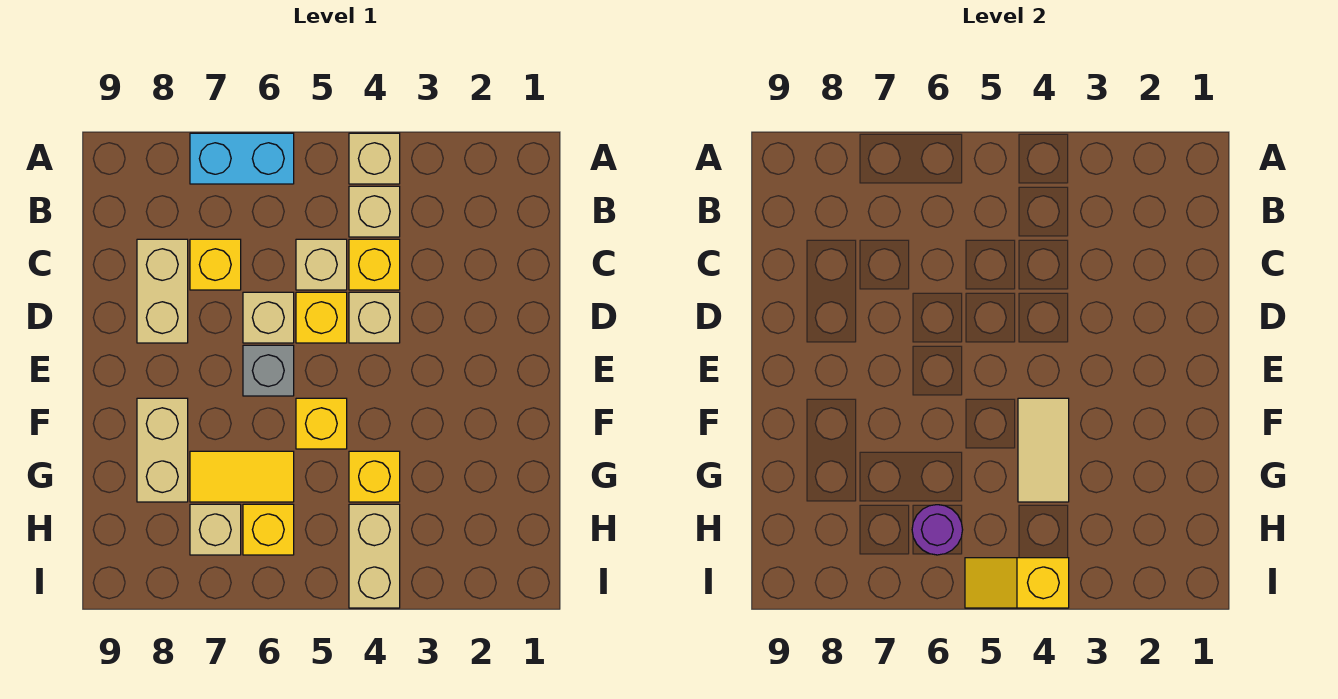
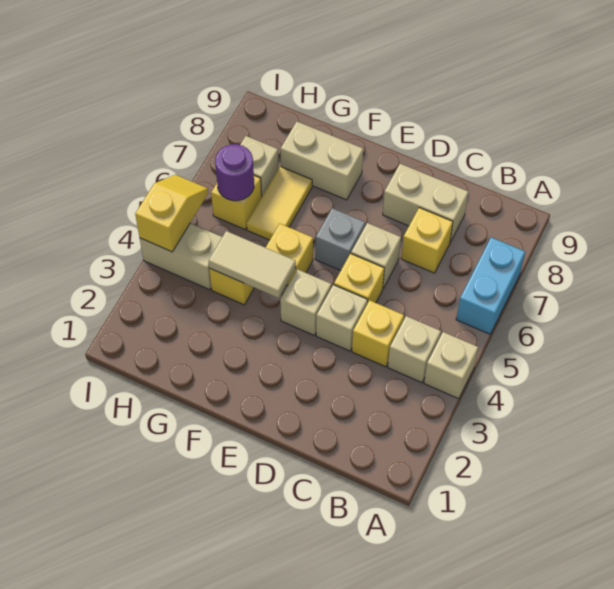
tan brick C5 level 1 -> tan brick E4 level 1

